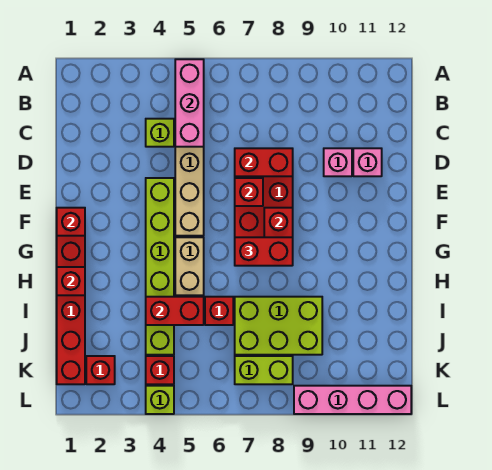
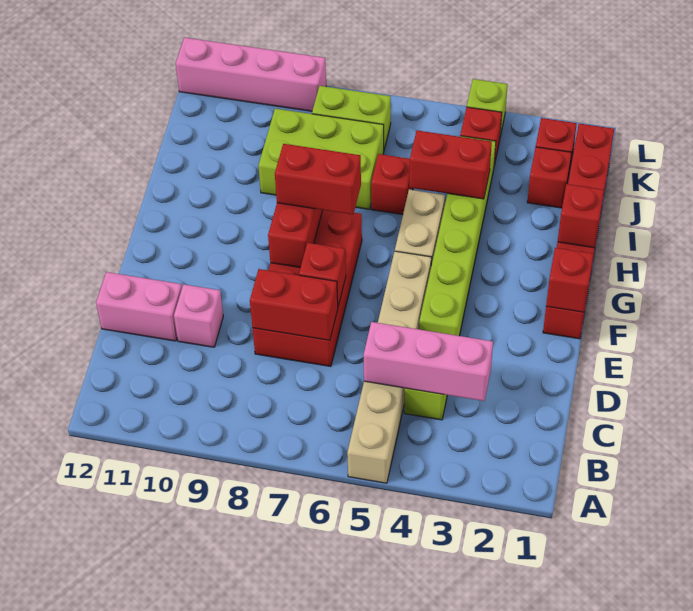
pink brick A5:C5 level 2 -> pink brick C3:C5 level 2
pink brick D11 level 1 -> pink brick D11:D12 level 1
none -> red brick J2 level 1

